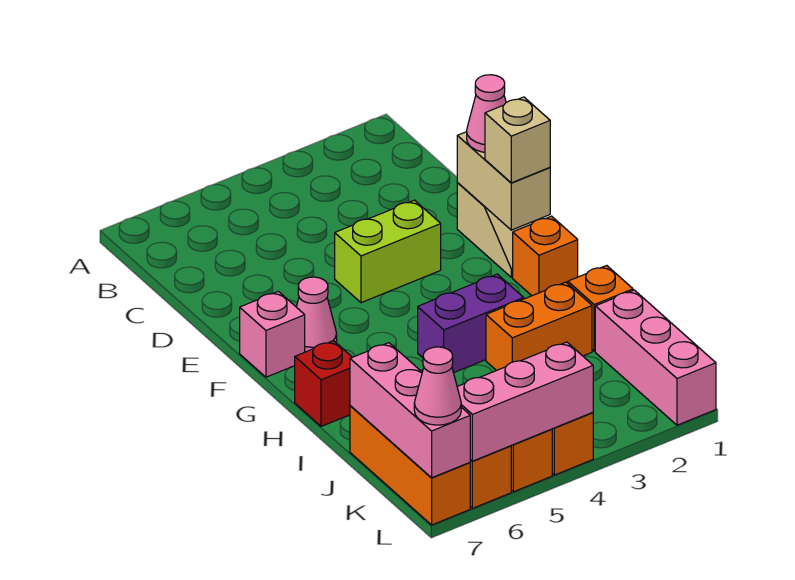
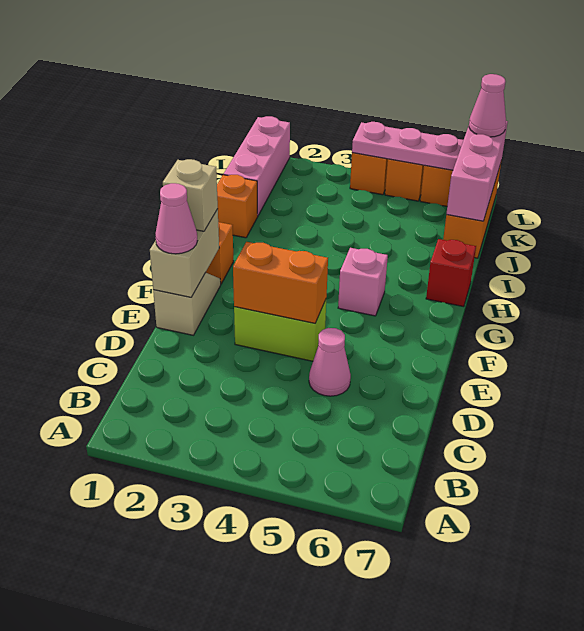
pink cone F6 level 1 -> pink cone D5 level 1
pink brick F7 level 1 -> pink brick G5 level 1
purple brick H3:H4 level 1 -> none
orange brick I2:I3 level 1 -> orange brick E3:E4 level 2
pink brick L4:L6 level 2 -> pink plate L4:L6 level 2

